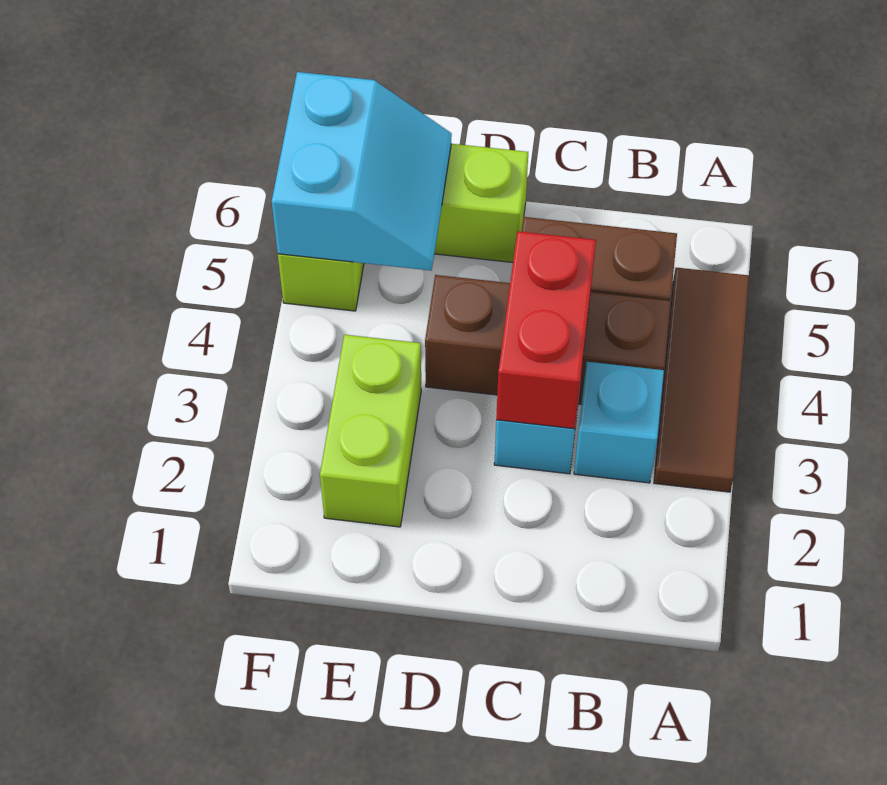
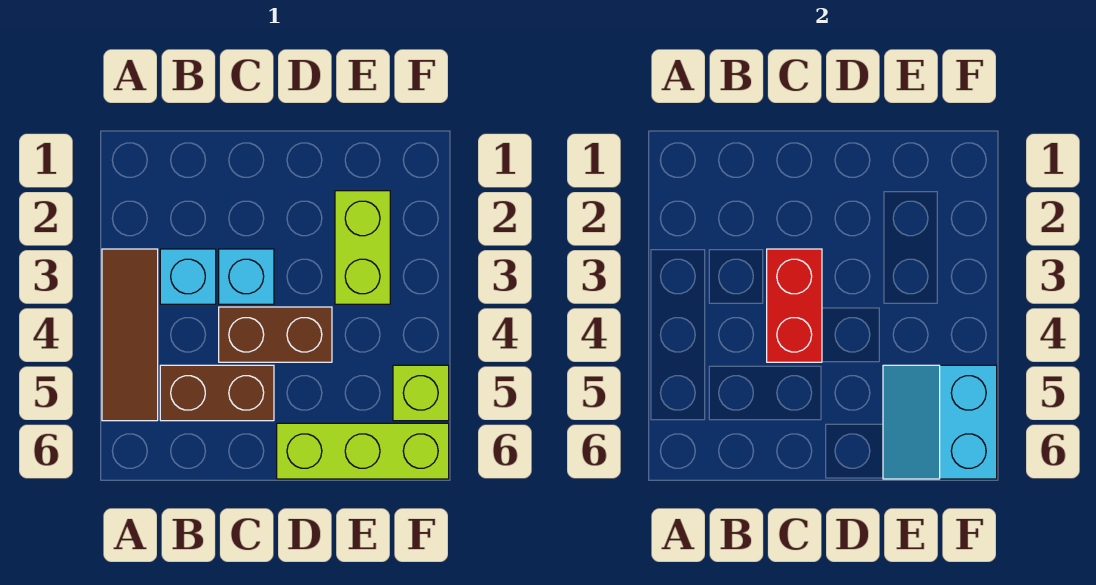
brown brick B4:D4 level 1 -> brown brick C4:D4 level 1

